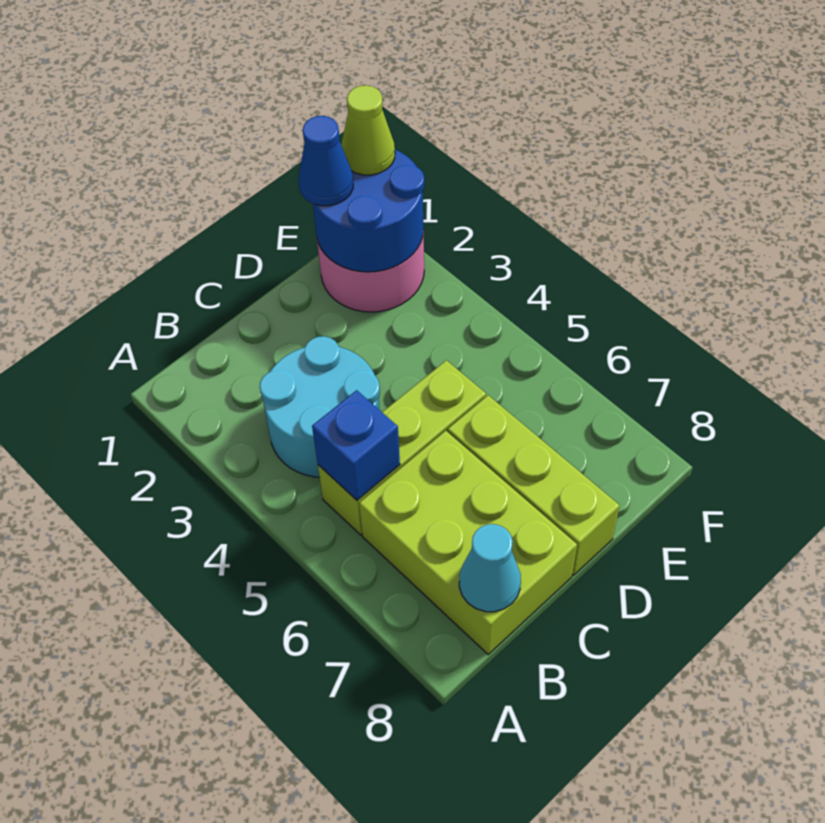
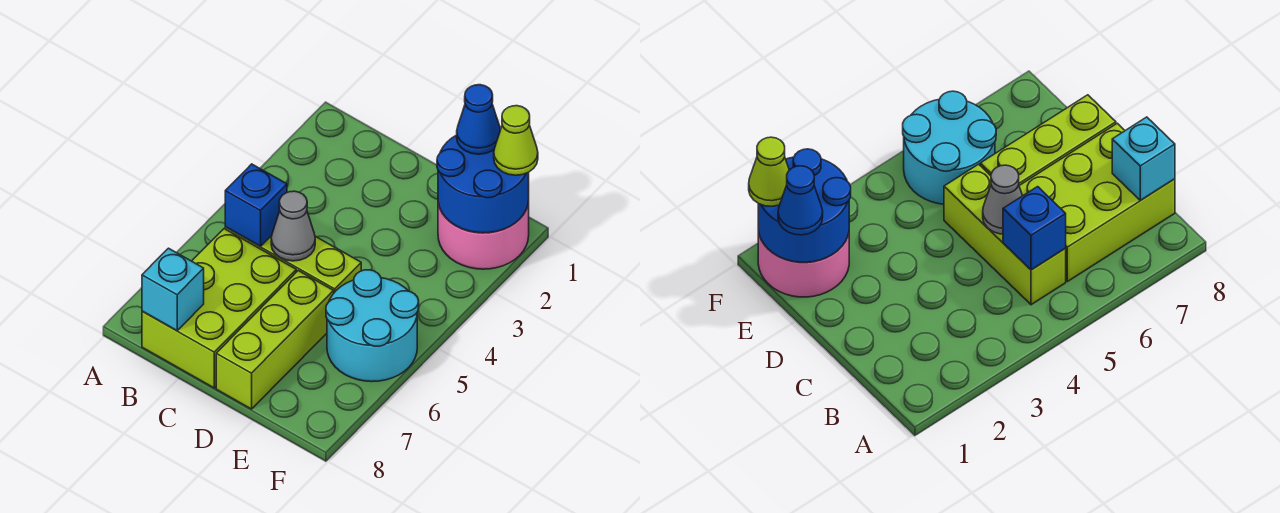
cyan round brick B3:C4 level 1 -> cyan round brick E5:F6 level 1
cyan cone B8 level 2 -> cyan brick B8 level 2
none -> grey cone C5 level 2

